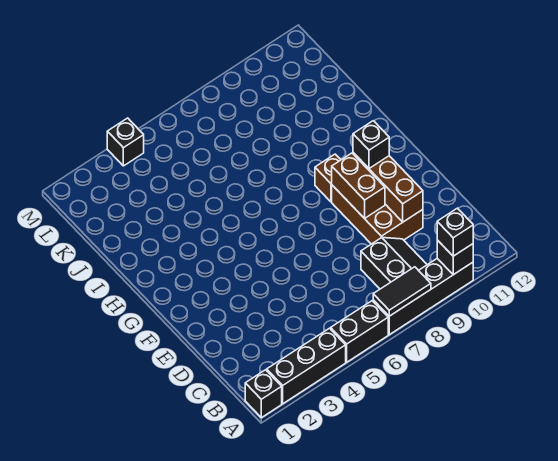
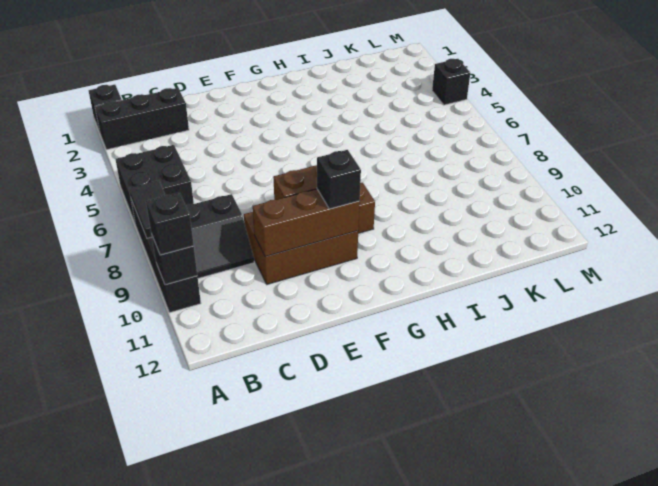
black brick A2:A4 level 1 -> black brick A2:C2 level 1
black brick A5:A6 level 1 -> black brick A5:B6 level 1

